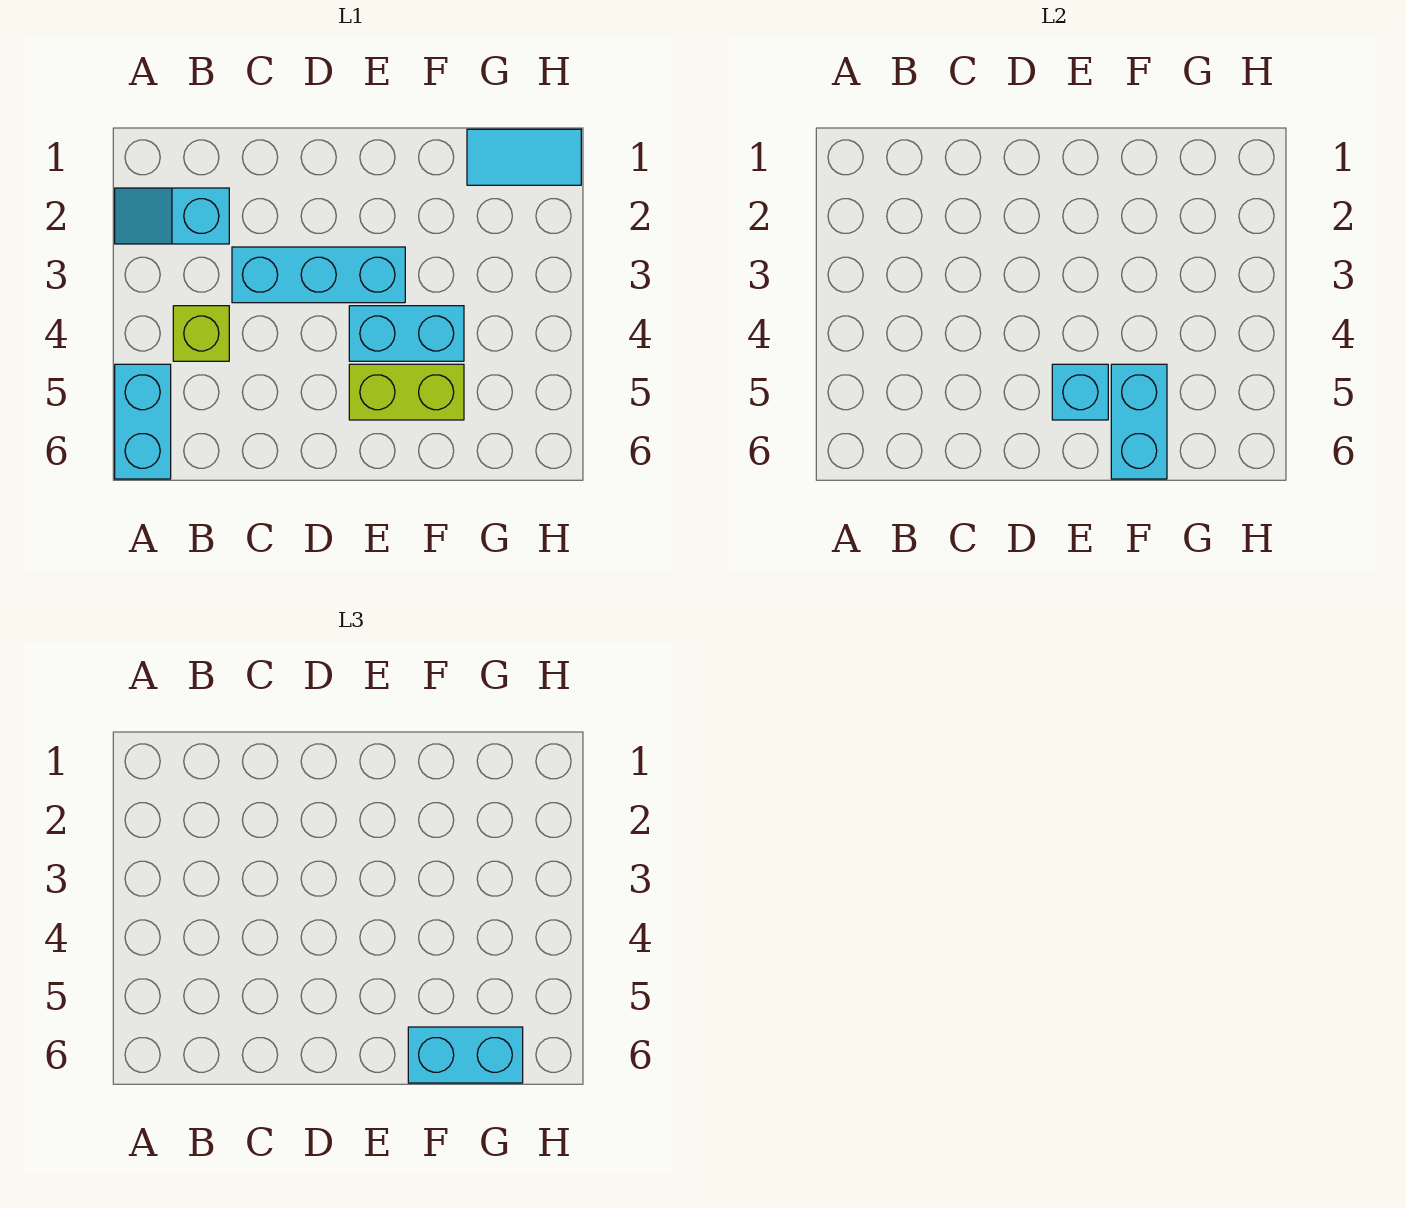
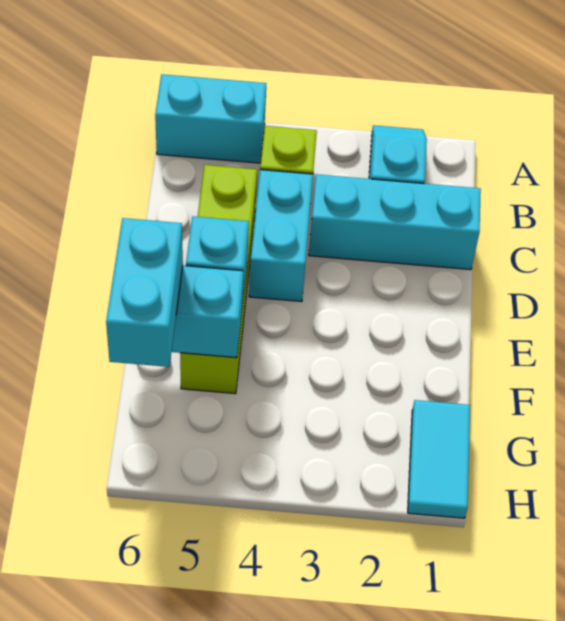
cyan brick C3:E3 level 1 -> cyan brick C1:C3 level 1
cyan brick E4:F4 level 1 -> cyan brick C4:D4 level 1
lime brick E5:F5 level 1 -> lime brick C5:F5 level 1

